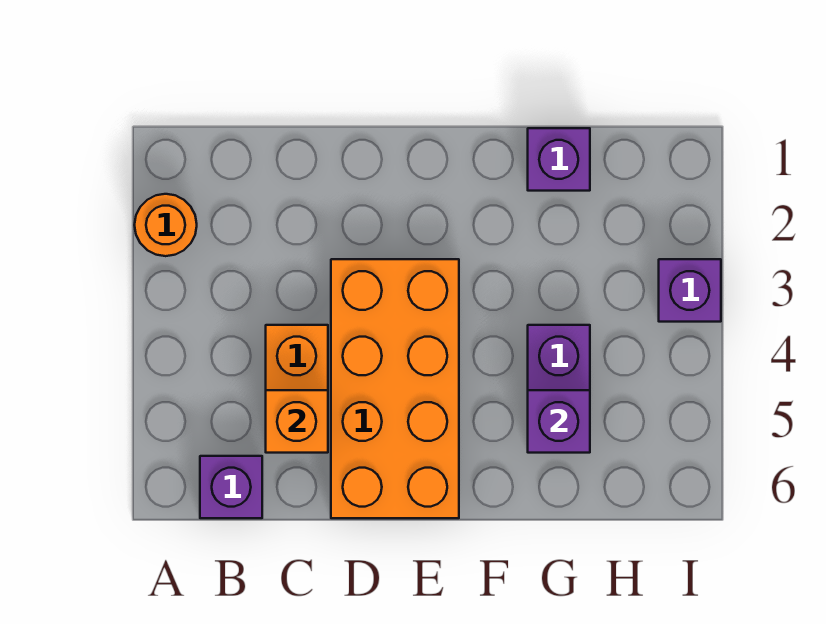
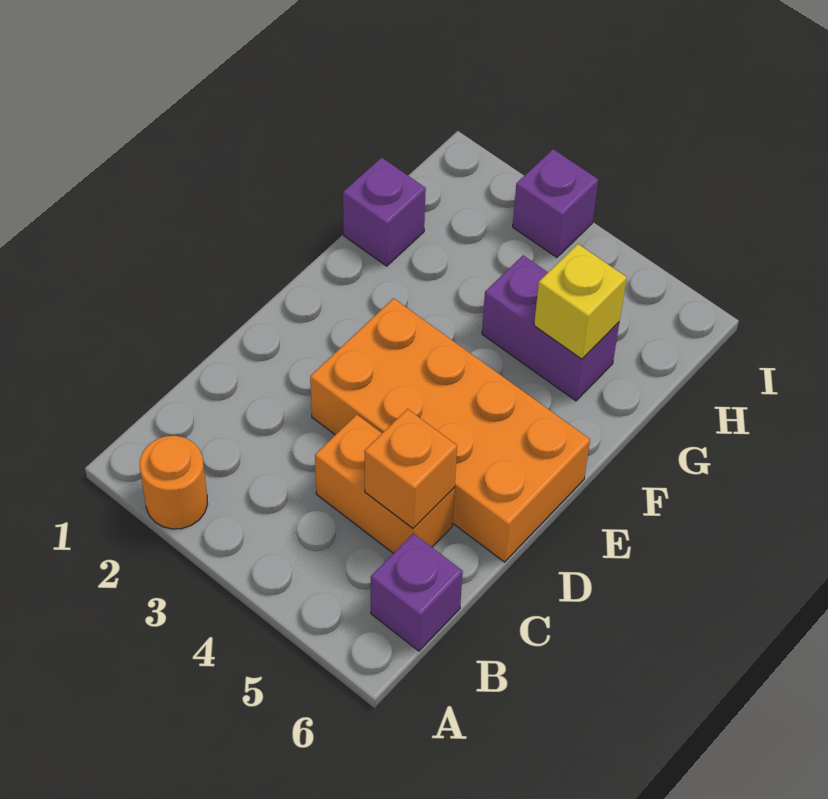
purple brick G5 level 2 -> yellow brick G5 level 2

